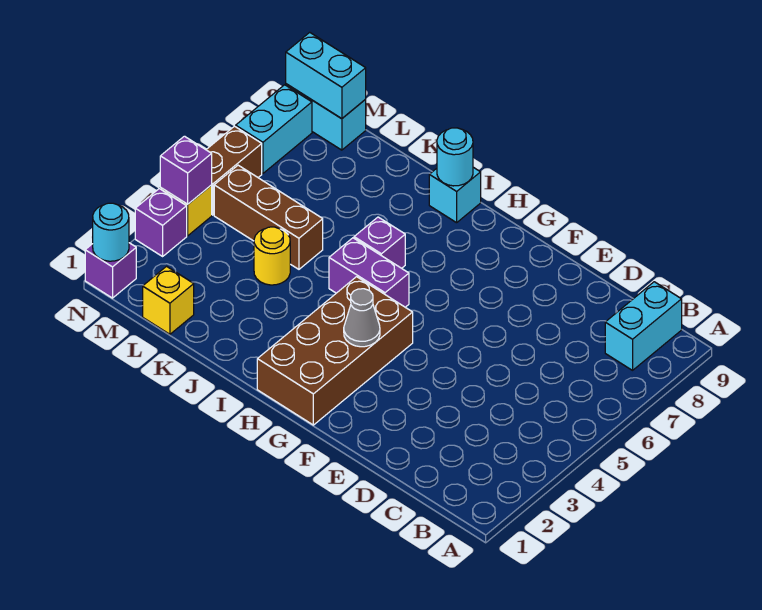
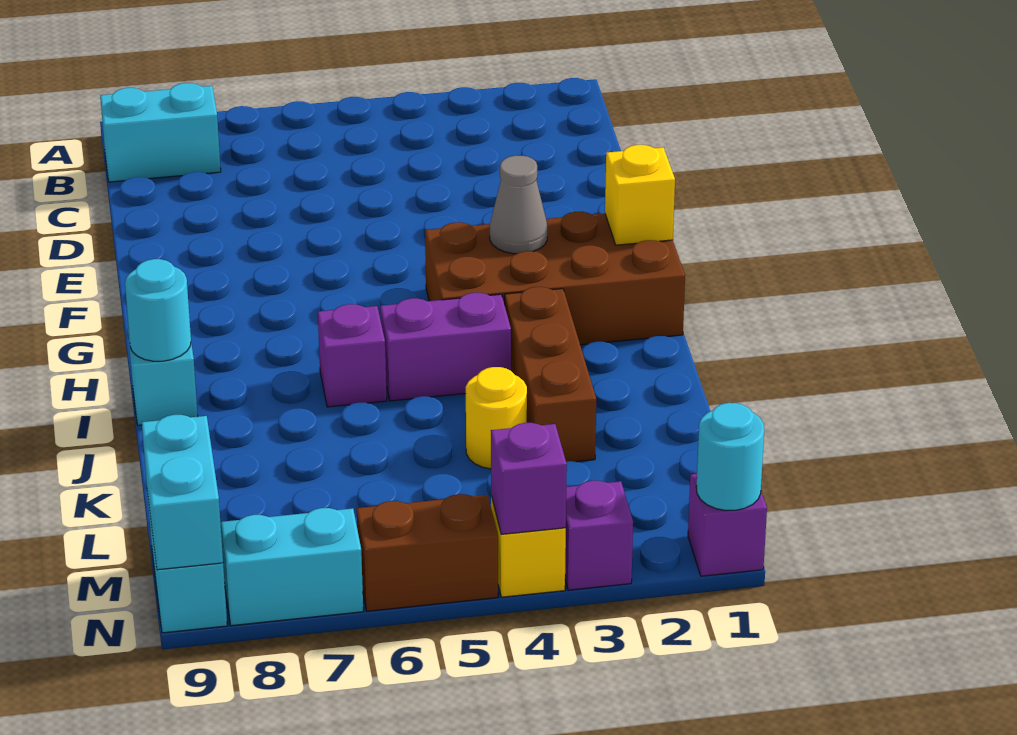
purple brick H5:I5 level 1 -> purple brick I4:I5 level 1
brown brick K5:M5 level 1 -> brown brick I3:K3 level 1
yellow brick L1 level 1 -> yellow brick G1 level 2

